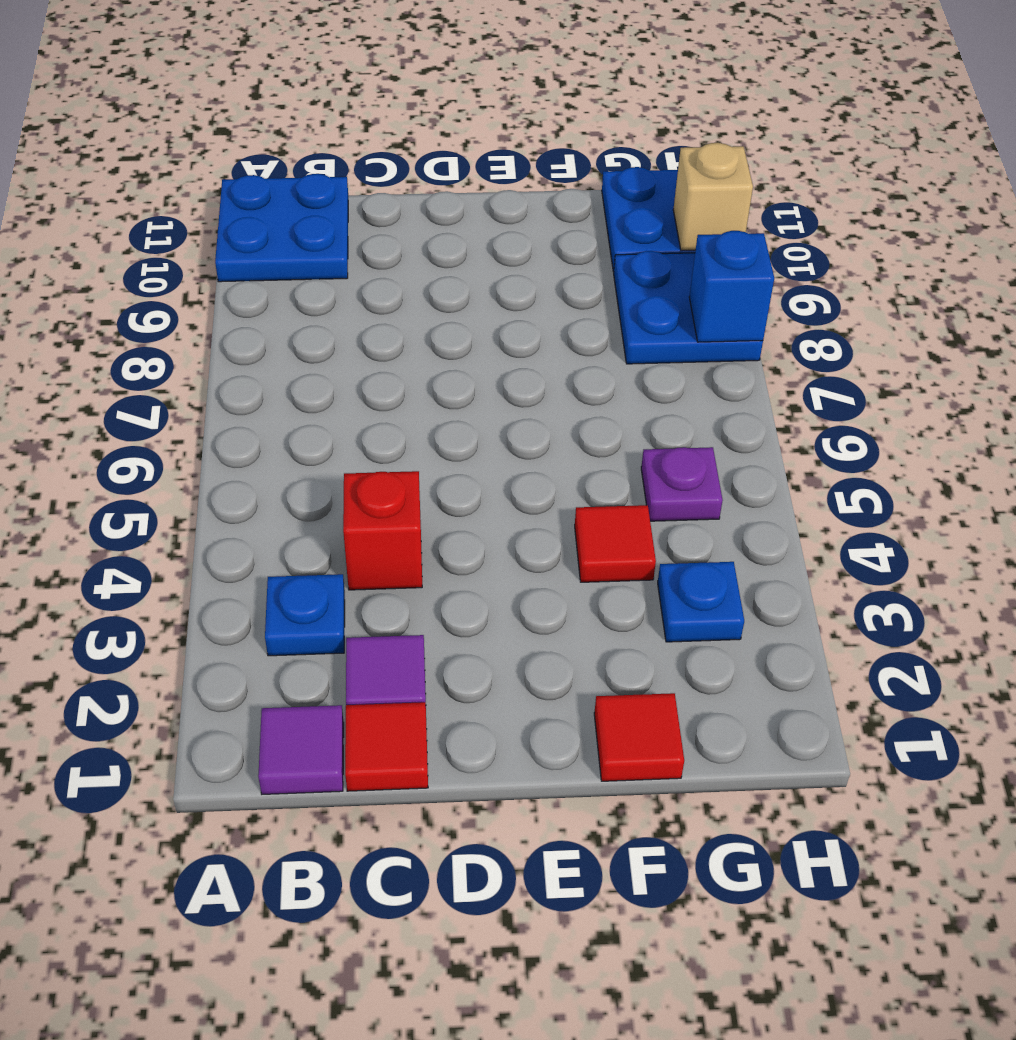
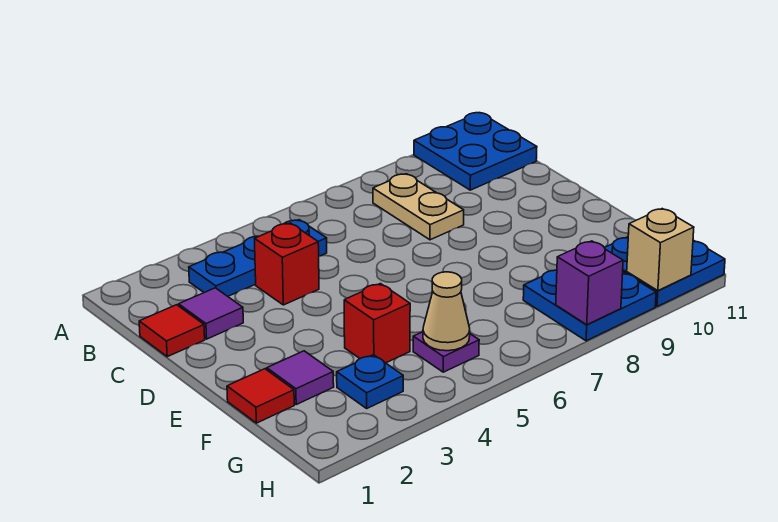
purple tile B1 level 1 -> purple tile F2 level 1
blue plate B3 level 1 -> blue plate B3:B5 level 1
none -> tan plate B8:C8 level 1
red tile F4 level 1 -> red brick F4 level 1
none -> tan cone G5 level 2
blue brick H8 level 2 -> purple brick H8 level 2

